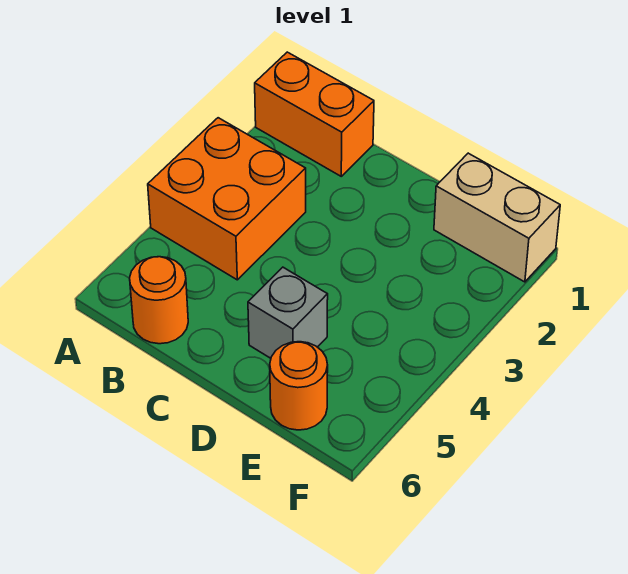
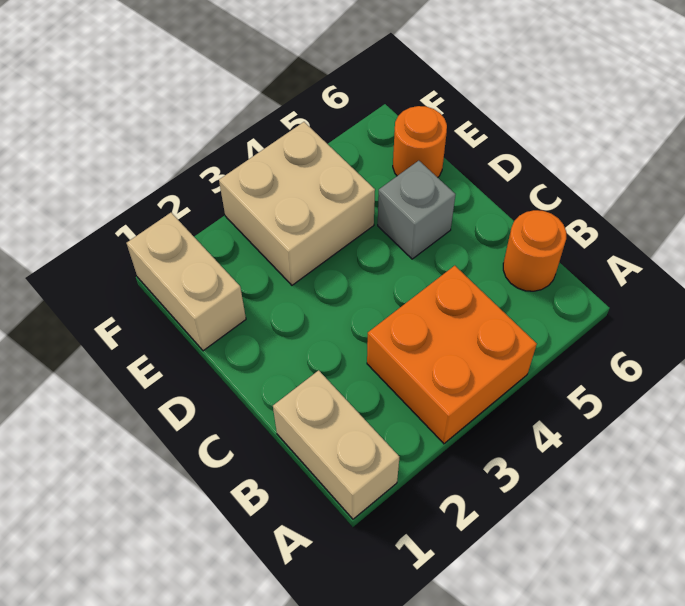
orange brick A1:B1 level 1 -> tan brick A1:B1 level 1
none -> tan brick E3:F4 level 1

